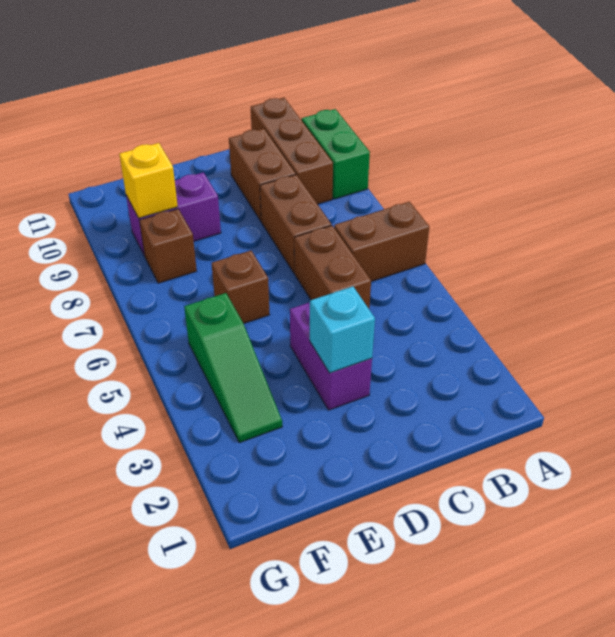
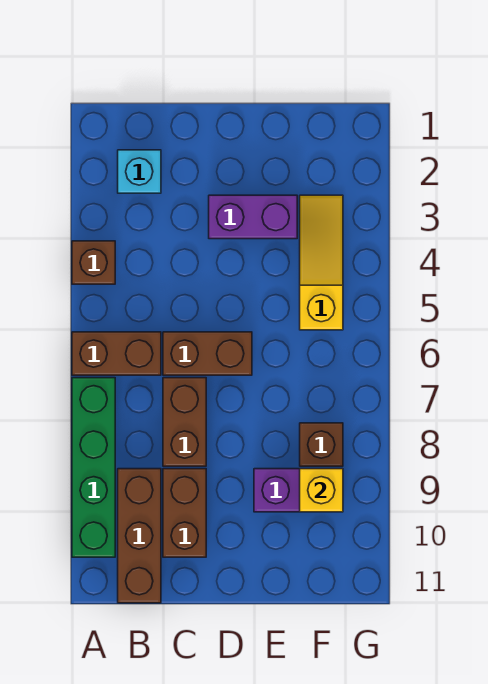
green brick A9:A10 level 1 -> green brick A7:A10 level 1
brown brick C5:C6 level 1 -> brown brick C6:D6 level 1
purple brick D3:D4 level 1 -> purple brick D3:E3 level 1
cyan brick D3 level 2 -> cyan brick B2 level 1
brown brick E6 level 1 -> brown brick A4 level 1
green slope F3:F5 level 1 top 5 -> yellow slope F3:F5 level 1 top 5

